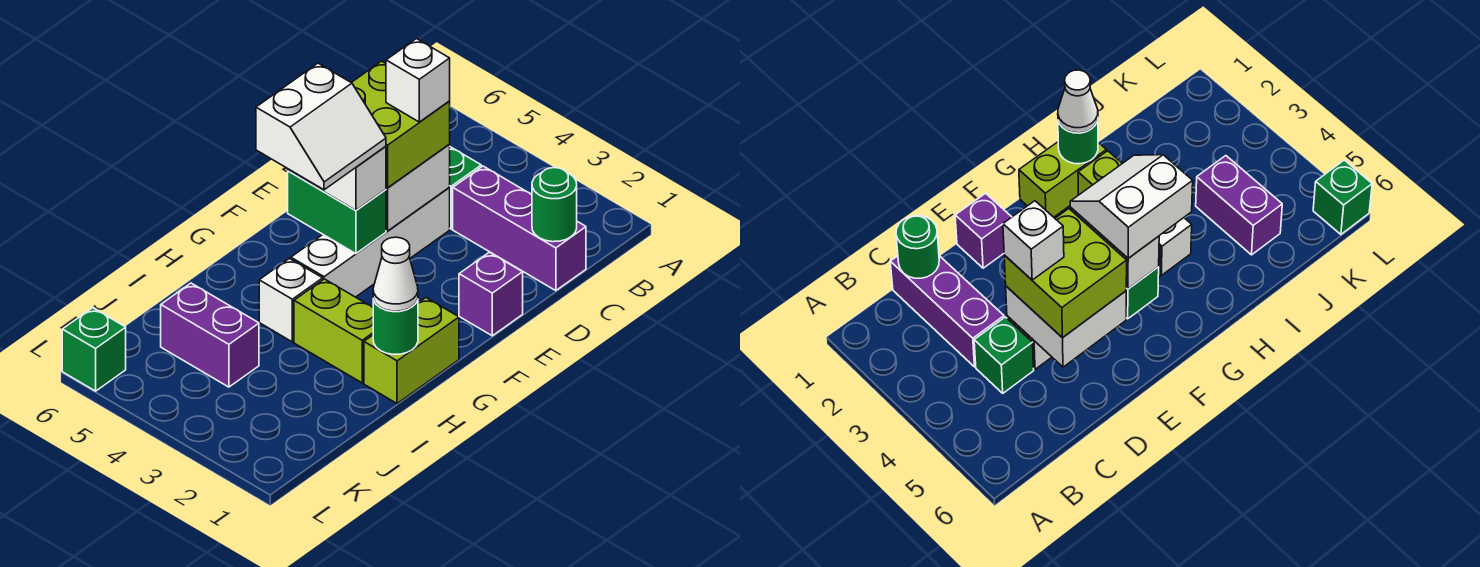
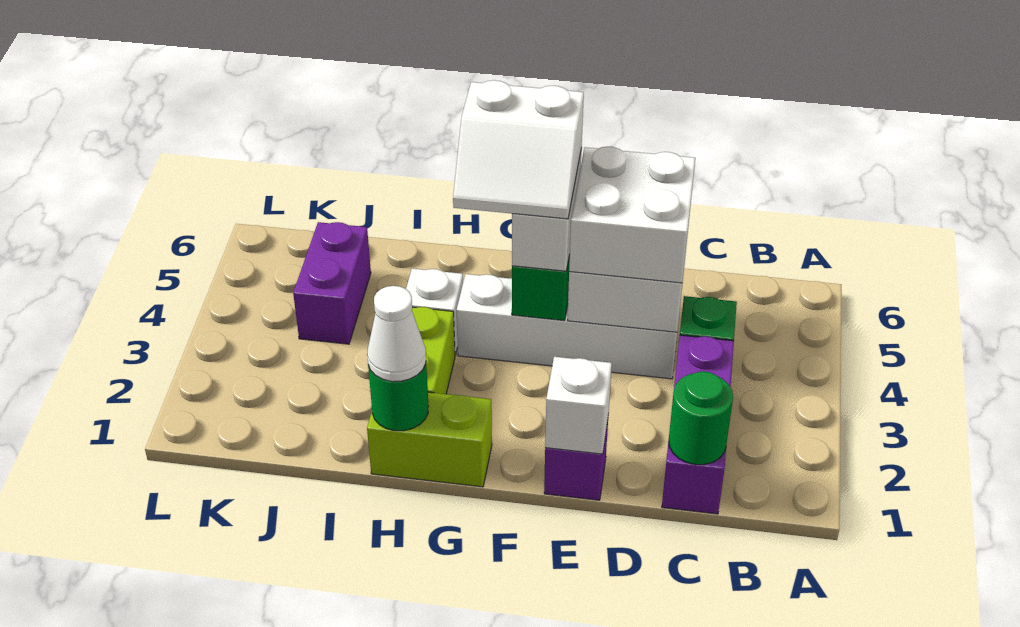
lime brick D4:E5 level 3 -> white brick D4:E5 level 3
white brick D4 level 4 -> white brick E1 level 2
green brick L6 level 1 -> none

